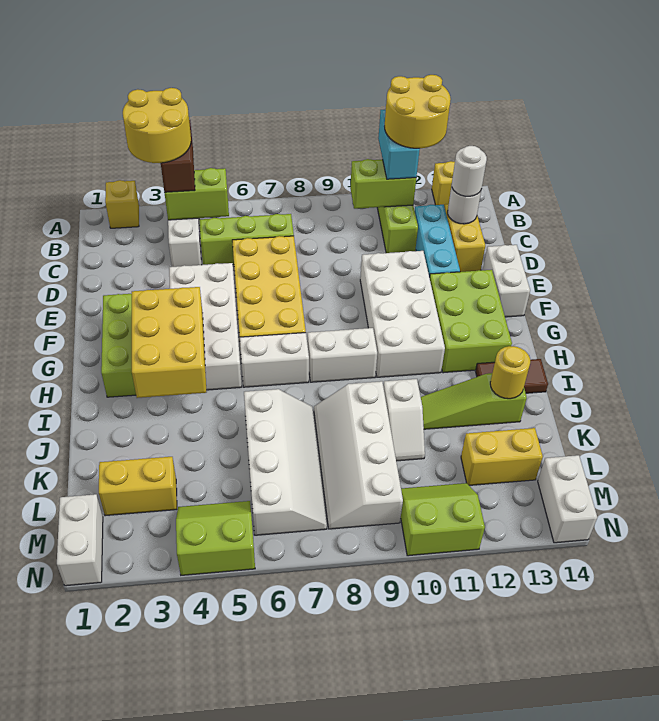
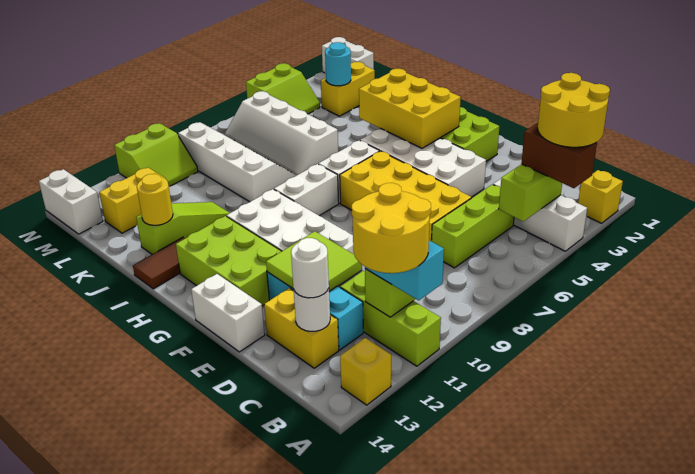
none -> lime tile D11:E12 level 2
white slope J10:K10 level 1 top J -> none
none -> cyan round brick L3 level 2

